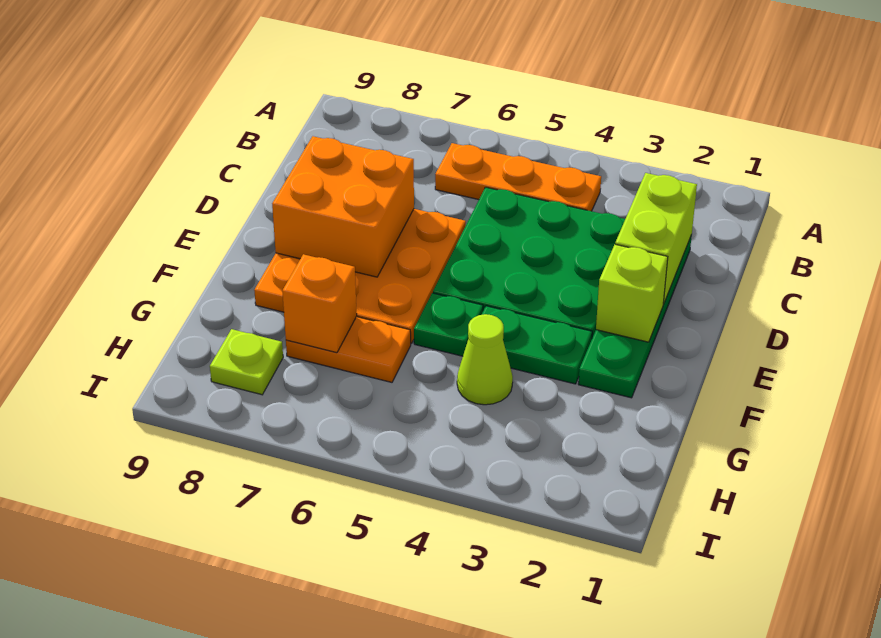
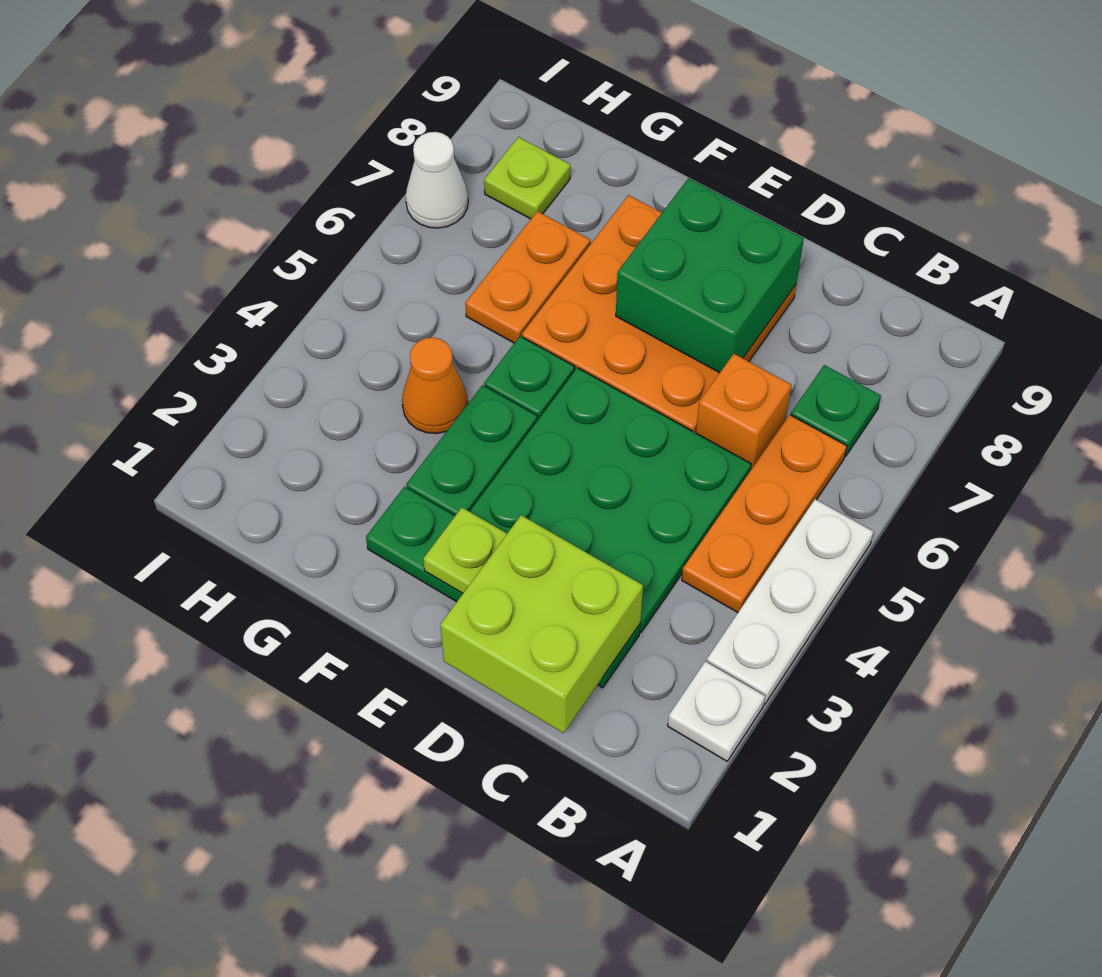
none -> white plate A2 level 1
none -> white plate A3:A5 level 1
none -> green plate B7 level 1
lime brick C2:D2 level 2 -> lime brick C1:D2 level 2
orange brick D7:E8 level 2 -> green brick D7:E8 level 2
lime brick E2 level 2 -> lime plate E2 level 2
lime cone G4 level 1 -> orange cone G4 level 1
orange brick G7 level 2 -> orange brick C6 level 1
none -> white cone I7 level 1

